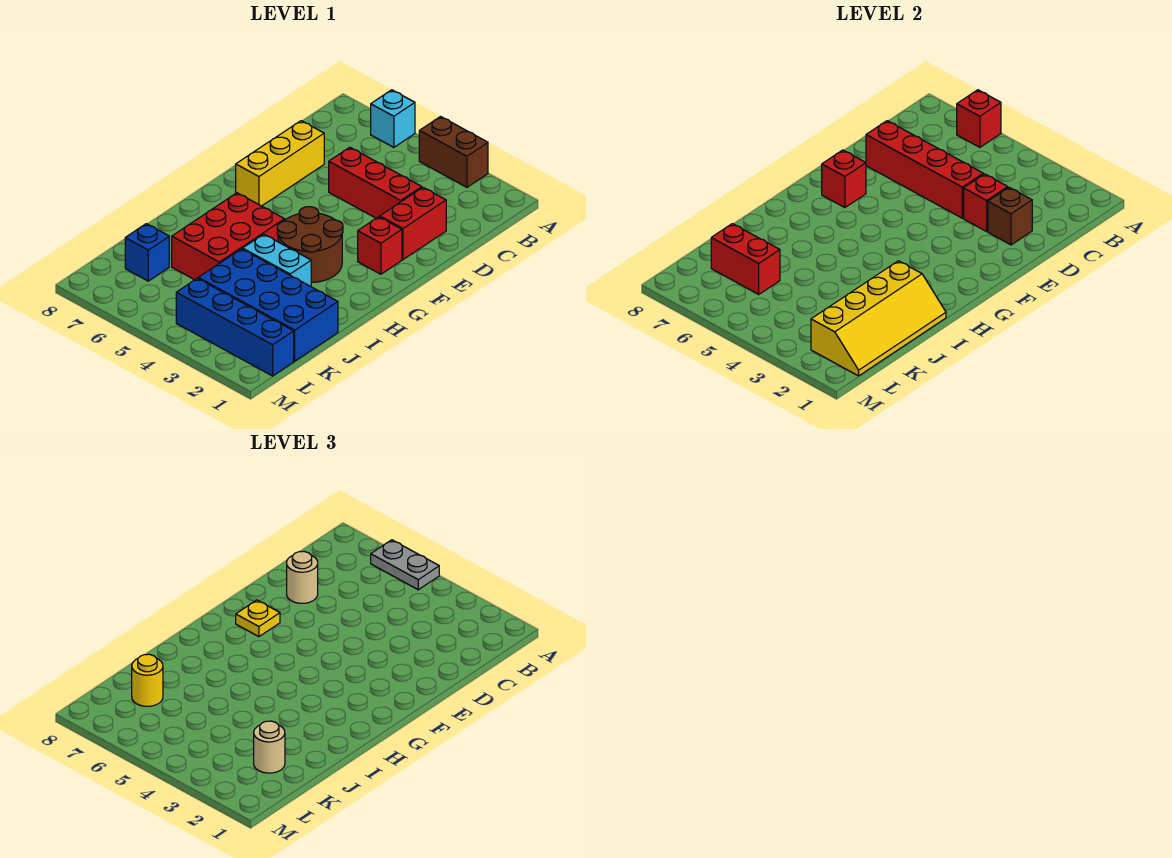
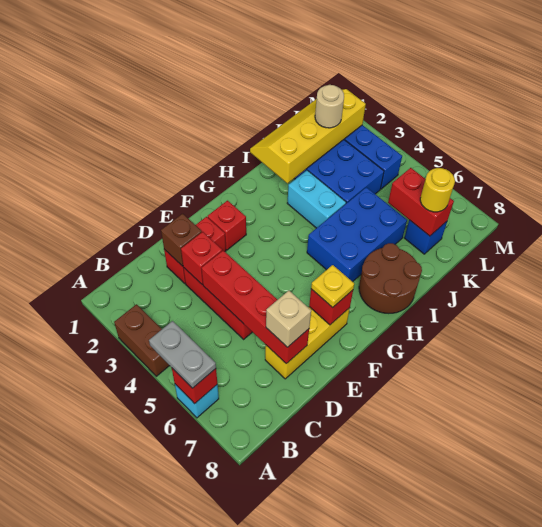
tan round brick D7 level 3 -> tan brick D7 level 3
brown round brick G3:H4 level 1 -> brown round brick H7:I8 level 1
red brick H5:J6 level 1 -> blue brick H5:J6 level 1

